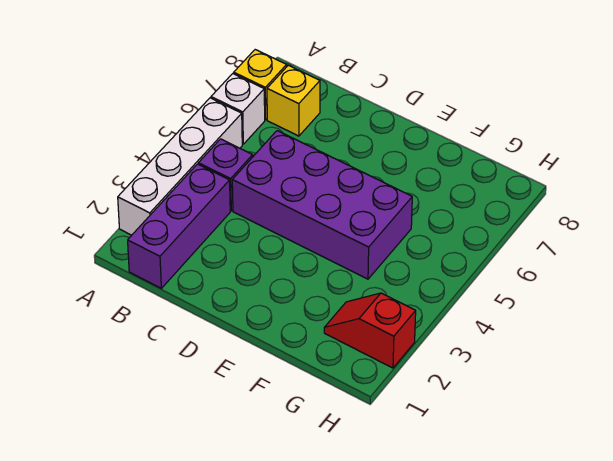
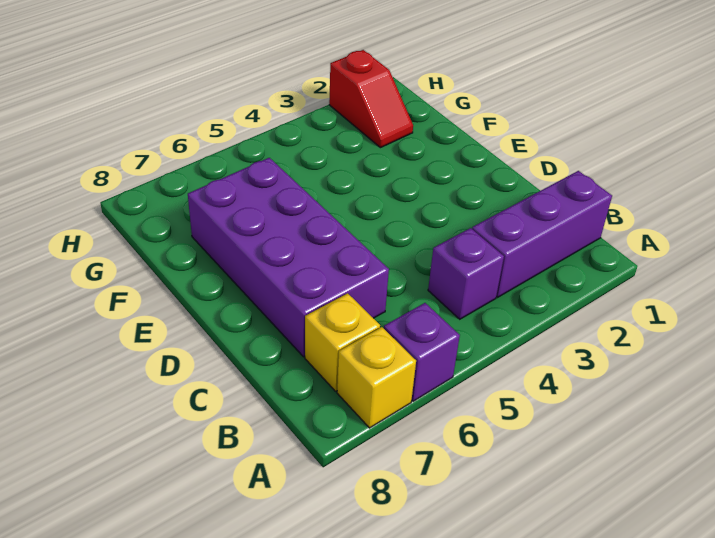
white brick A2:A5 level 1 -> none
white brick A6 level 1 -> purple brick A6 level 1
purple brick C4:F5 level 1 -> purple brick C6:F7 level 1

